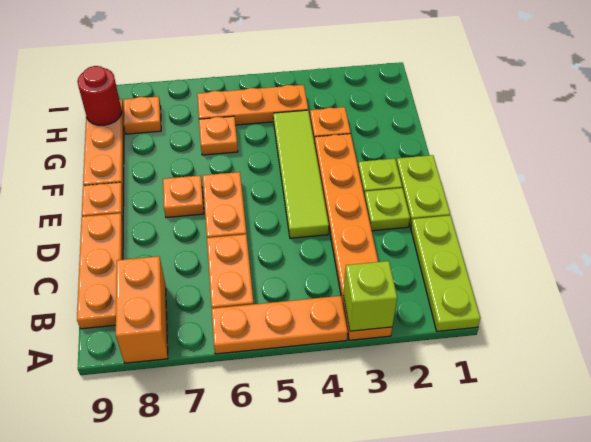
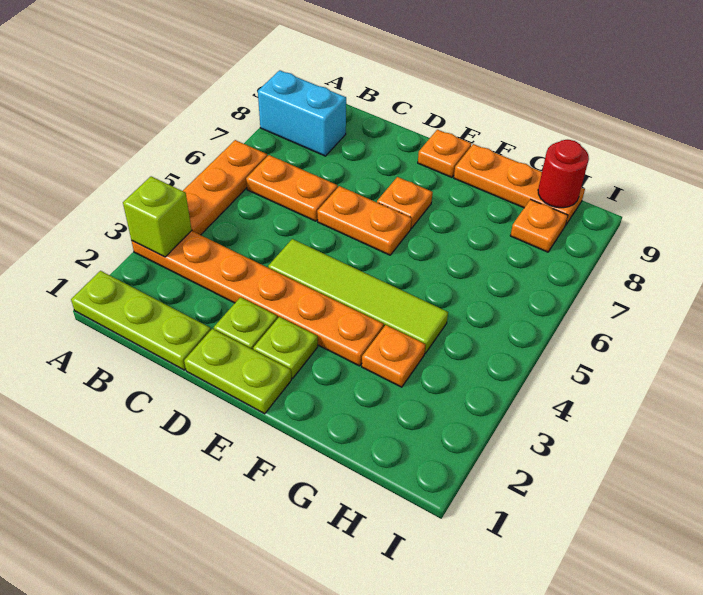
orange brick A8:B8 level 1 -> cyan brick A8:B8 level 1
orange plate B9:D9 level 1 -> none
orange plate G6 level 1 -> none
orange plate H4:H6 level 1 -> none

